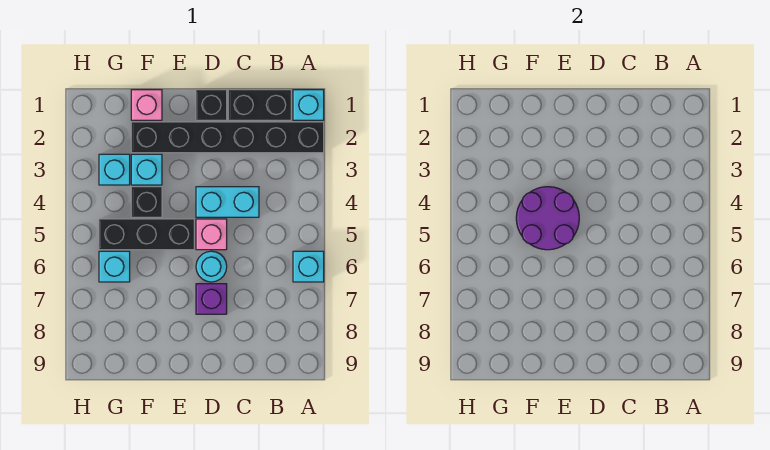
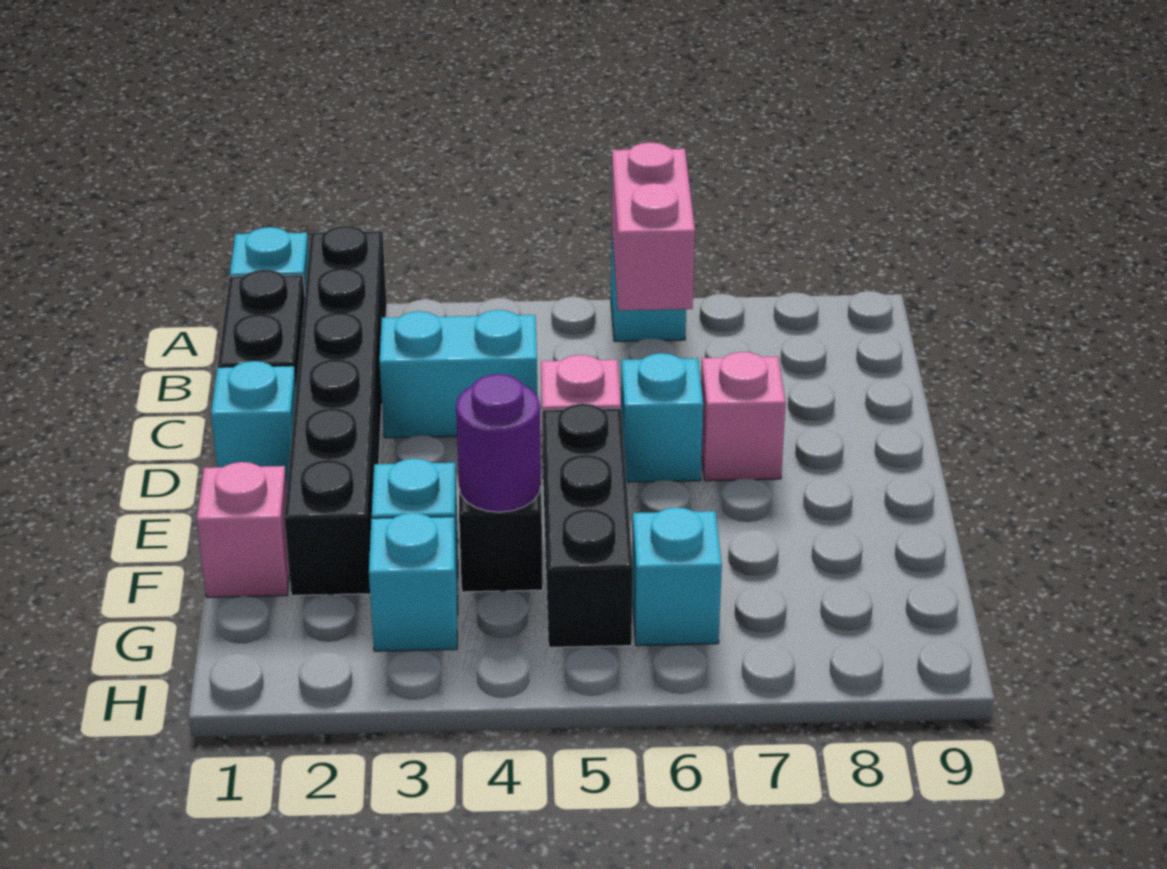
none -> pink brick A6:B6 level 2
cyan brick C4:D4 level 1 -> cyan brick C3:C4 level 1
black brick D1 level 1 -> cyan brick D1 level 1
cyan round brick D6 level 1 -> cyan brick D6 level 1
purple brick D7 level 1 -> pink brick D7 level 1
purple round brick E4:F5 level 2 -> purple round brick F4 level 2

